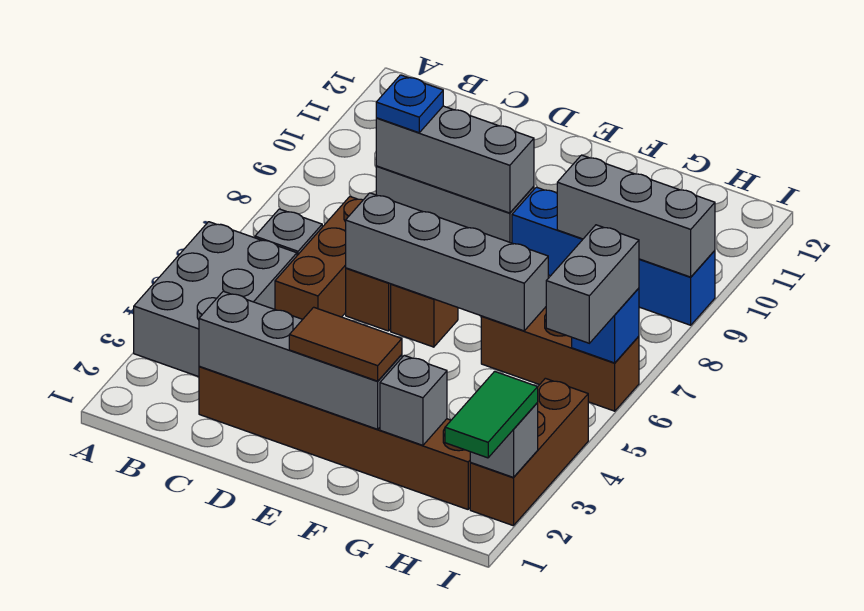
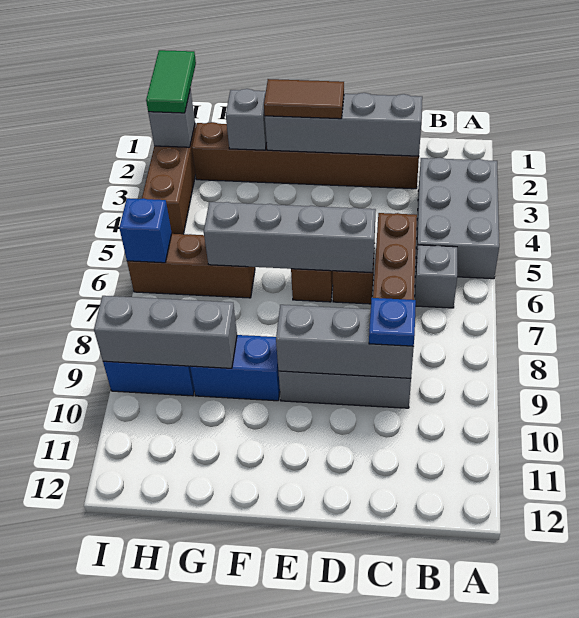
grey brick I5:I6 level 3 -> none

